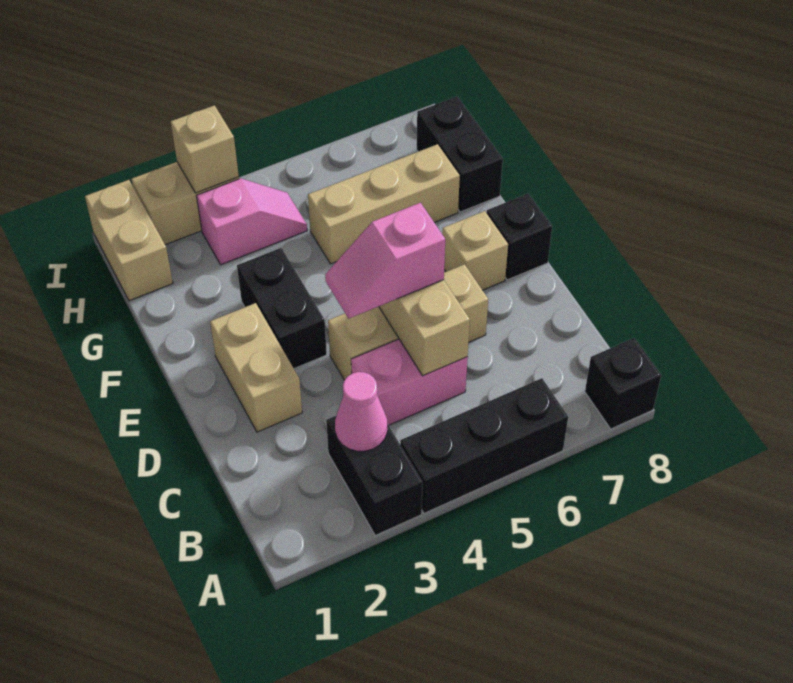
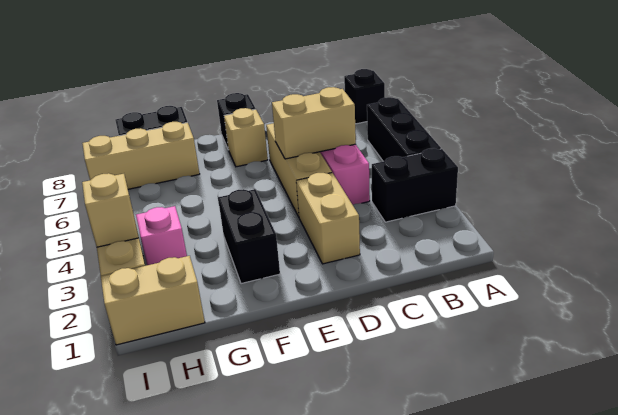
pink cone B3 level 2 -> none
tan brick D2:E2 level 1 -> tan brick D2:D3 level 1
pink slope D4:D5 level 3 top 5 -> none
black brick E3:F3 level 1 -> black brick F2:F3 level 1
tan brick G5:G7 level 1 -> tan brick G7:I7 level 1

